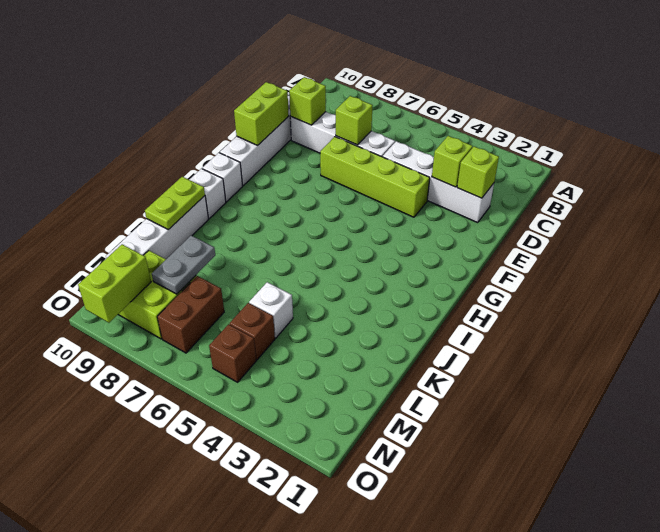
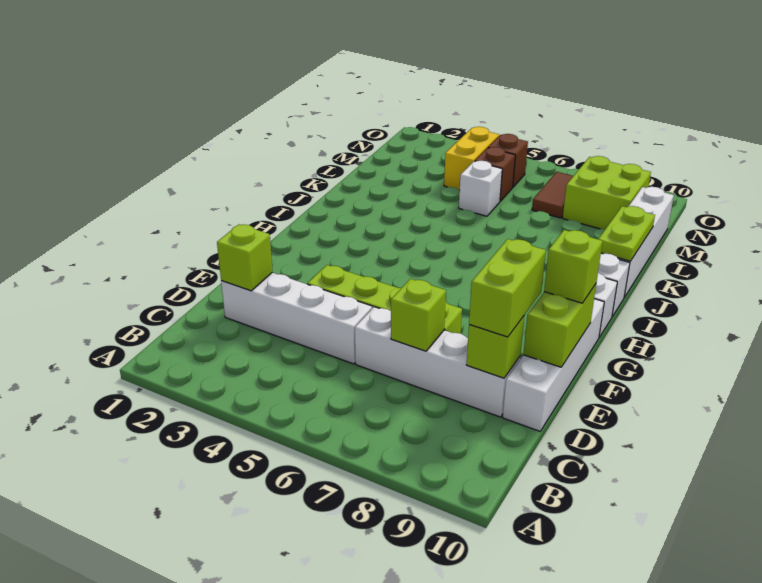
lime brick D3 level 2 -> lime brick F10 level 3
grey plate L8:M8 level 2 -> none
none -> yellow brick M4:N4 level 1
brown brick M7:N7 level 1 -> brown tile M7:N7 level 1
lime brick N9:O9 level 2 -> lime brick D9:E9 level 3

